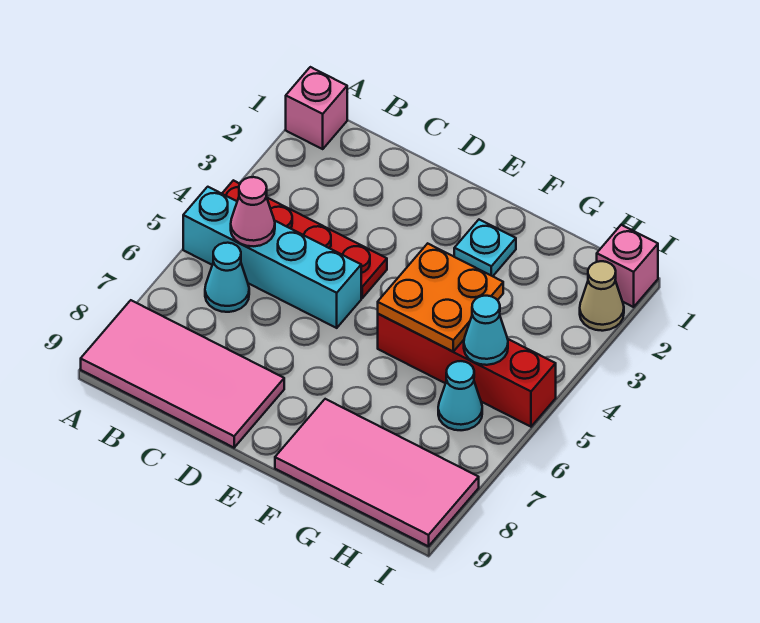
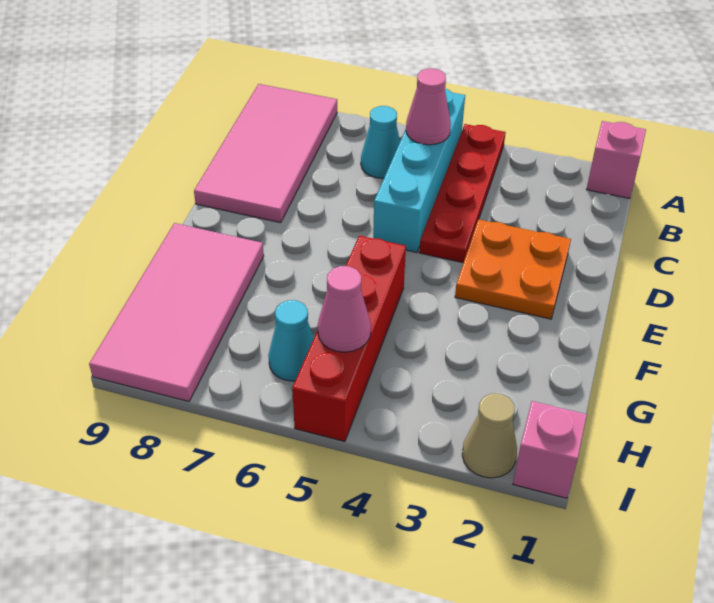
cyan plate F2 level 1 -> none
orange plate F4:G5 level 2 -> orange plate D2:E3 level 1
cyan cone H5 level 2 -> pink cone H5 level 2

